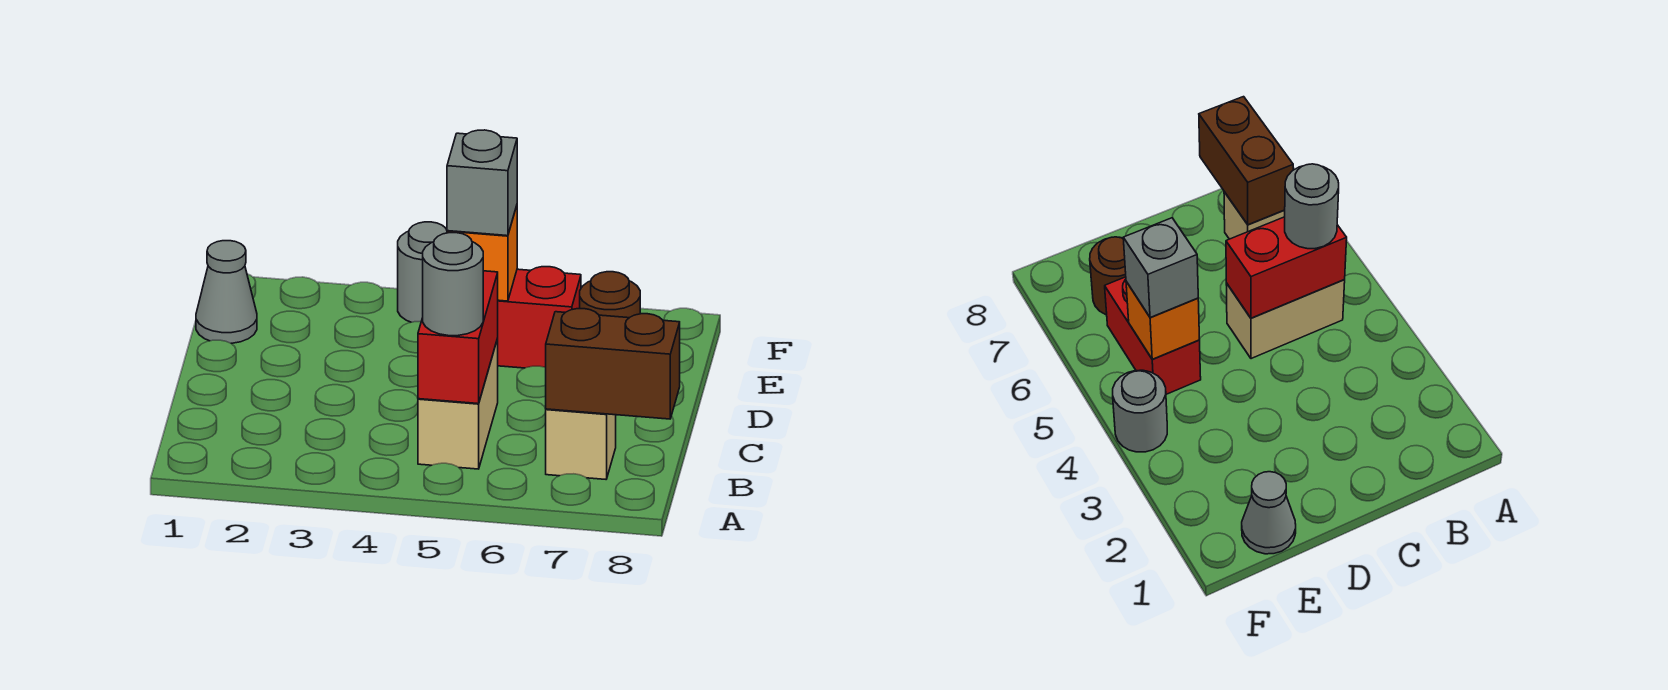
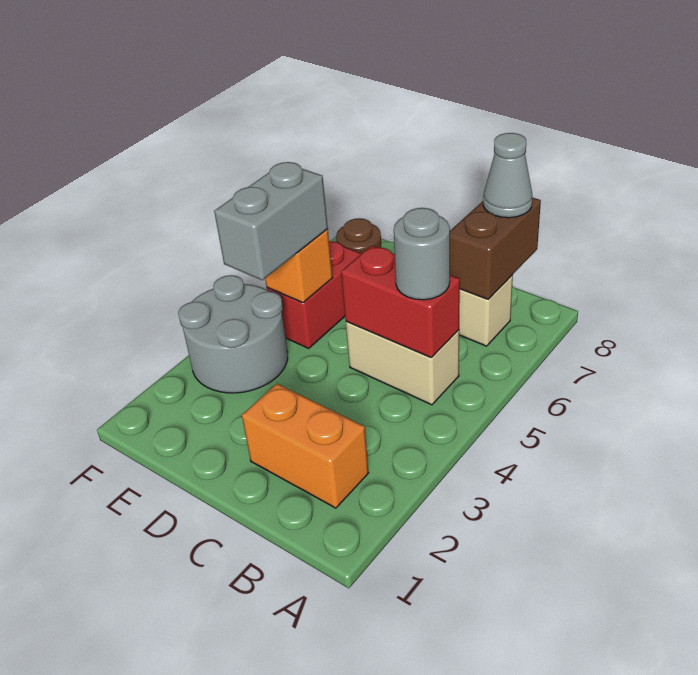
none -> orange brick B2:C2 level 1
grey cone E1 level 1 -> grey cone B8 level 3
grey brick E5 level 3 -> grey brick E4:E5 level 3
grey round brick F4 level 1 -> grey round brick E3:F4 level 1

